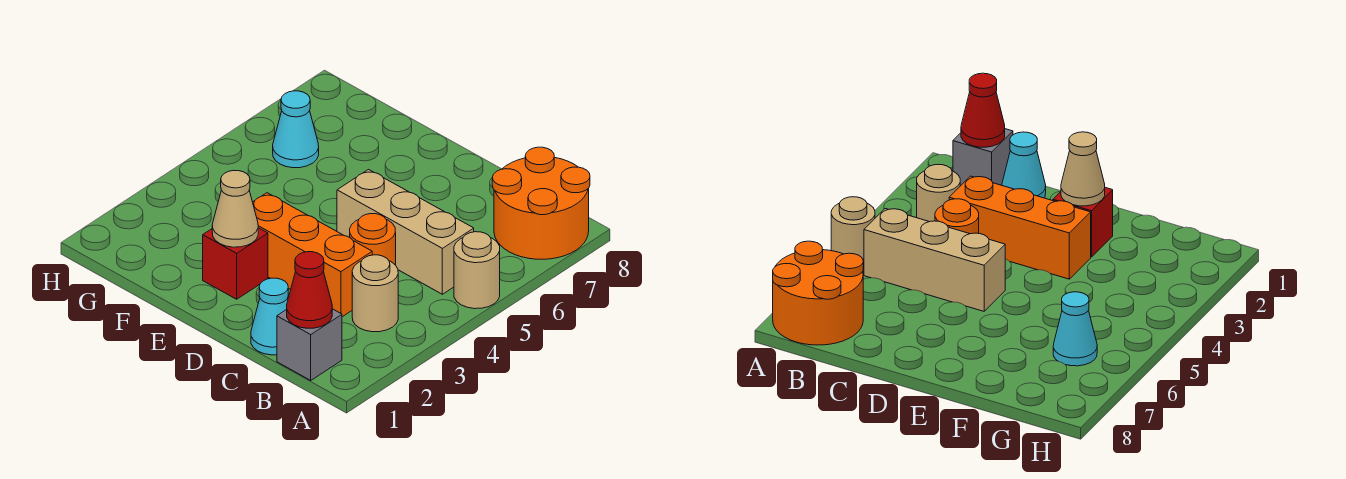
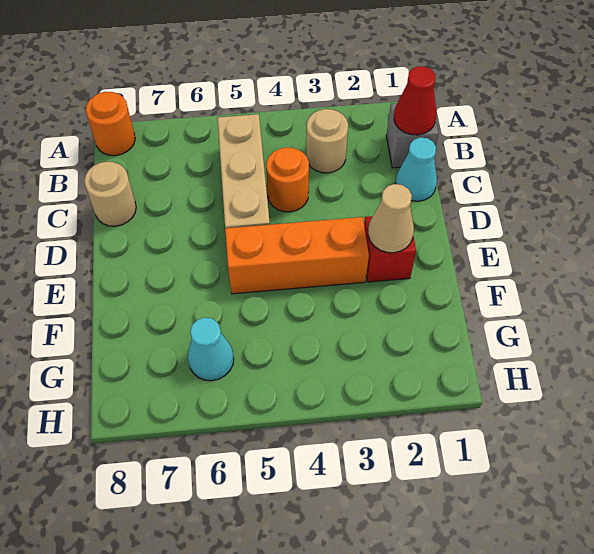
tan round brick A5 level 1 -> tan round brick C8 level 1
orange round brick A7:B8 level 1 -> orange round brick A8 level 1
orange brick C3:E3 level 1 -> orange brick E3:E5 level 1

